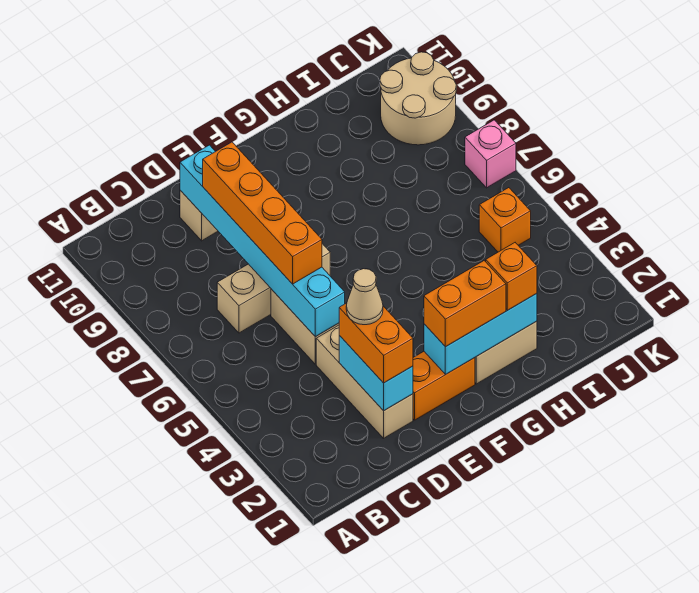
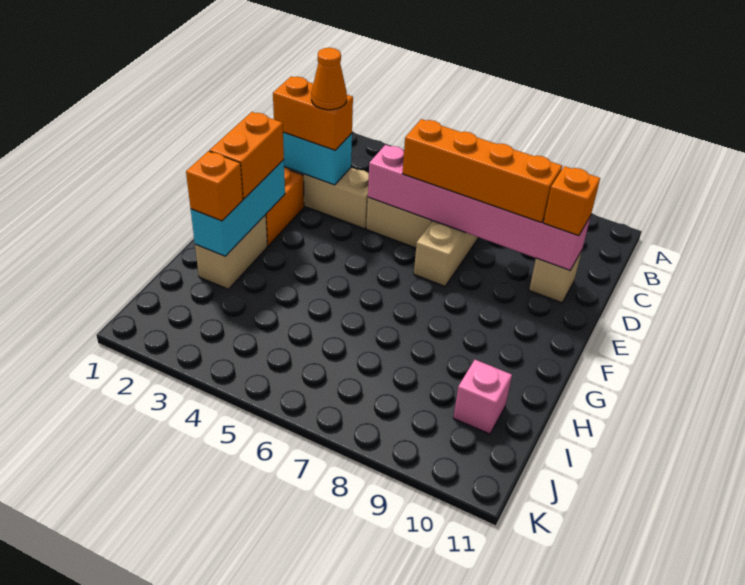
tan cone D3 level 4 -> orange cone D3 level 4
cyan brick D5:D10 level 2 -> pink brick D5:D10 level 2
orange brick J5 level 1 -> orange brick D10 level 3
tan round brick J9:K10 level 1 -> none
pink brick K7 level 1 -> pink brick I10 level 1

